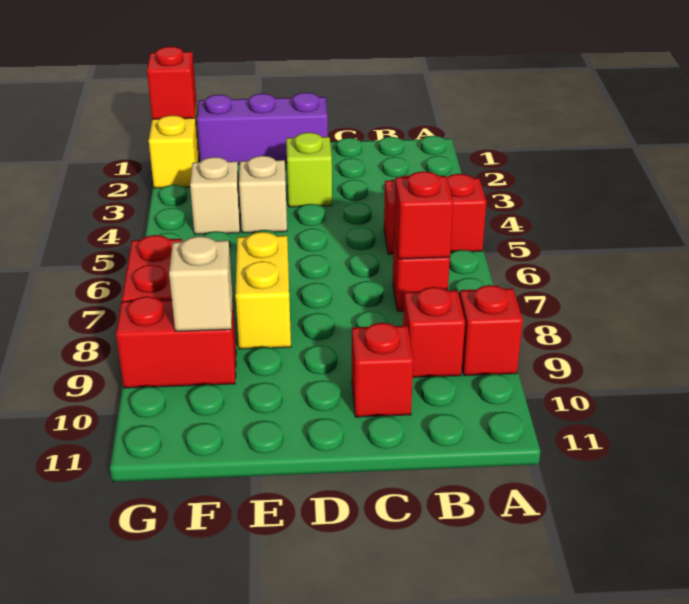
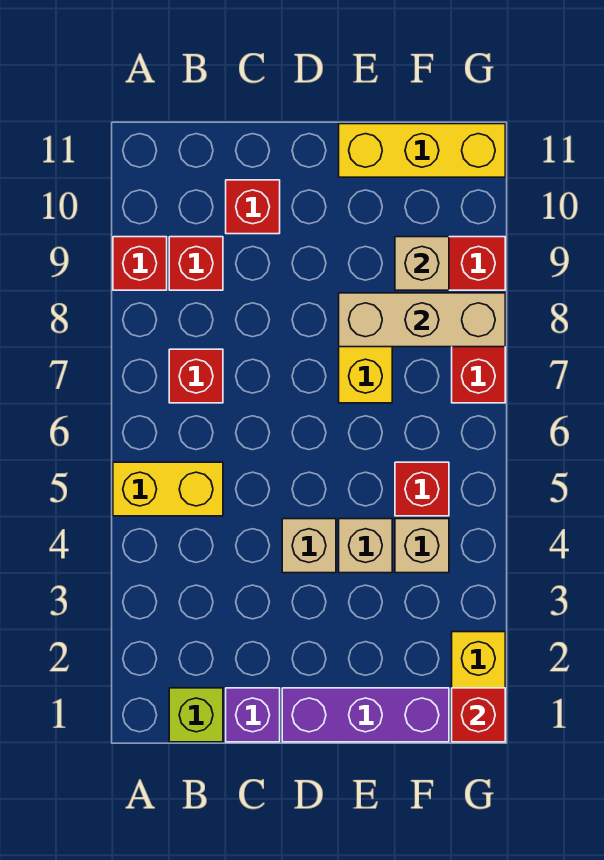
red brick A5:B5 level 1 -> yellow brick A5:B5 level 1
red brick B7 level 2 -> red brick F5 level 1
none -> purple brick C1 level 1
lime brick D3 level 1 -> lime brick B1 level 1
none -> tan brick D4 level 1
none -> tan brick E8:G8 level 2
none -> yellow brick E11:G11 level 1

